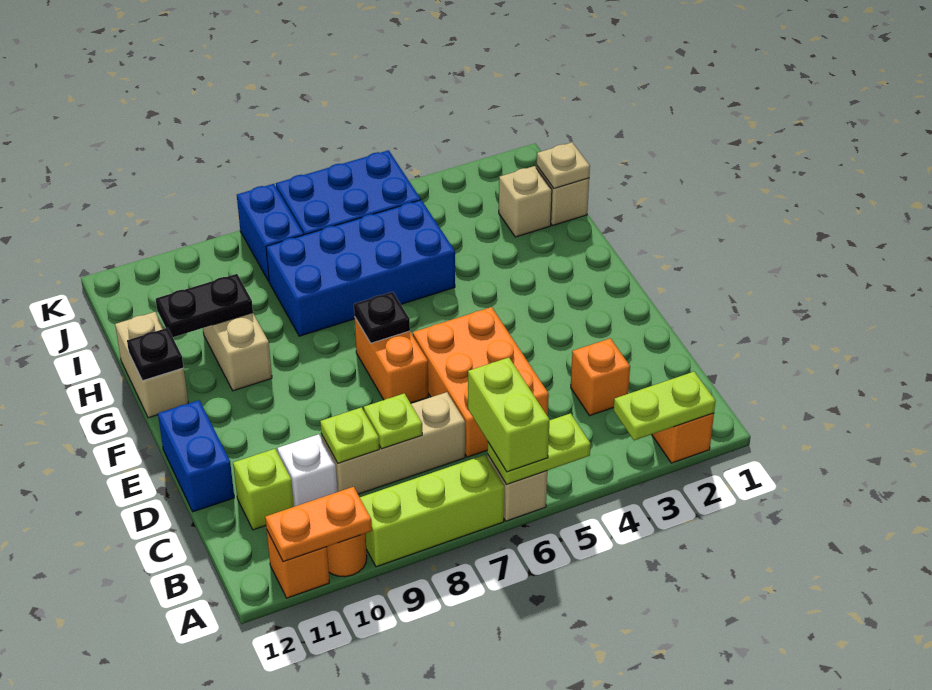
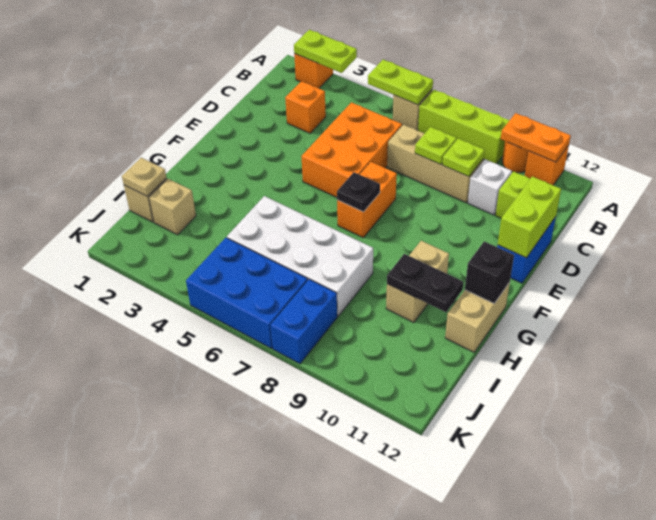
lime brick A6:B6 level 3 -> lime brick D12:E12 level 2
black plate G12 level 2 -> black brick G12 level 2
blue brick H5:I8 level 1 -> white brick H5:I8 level 1

